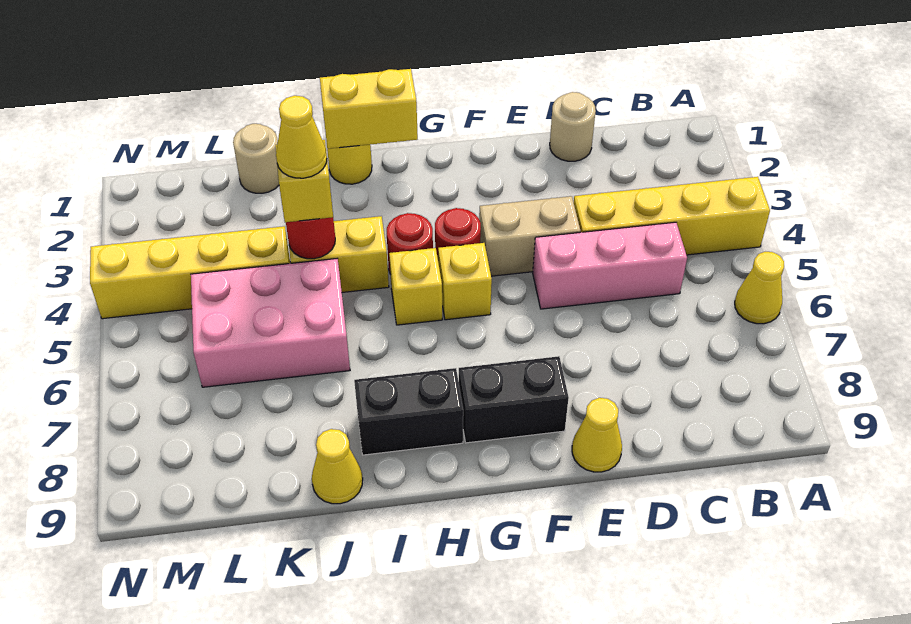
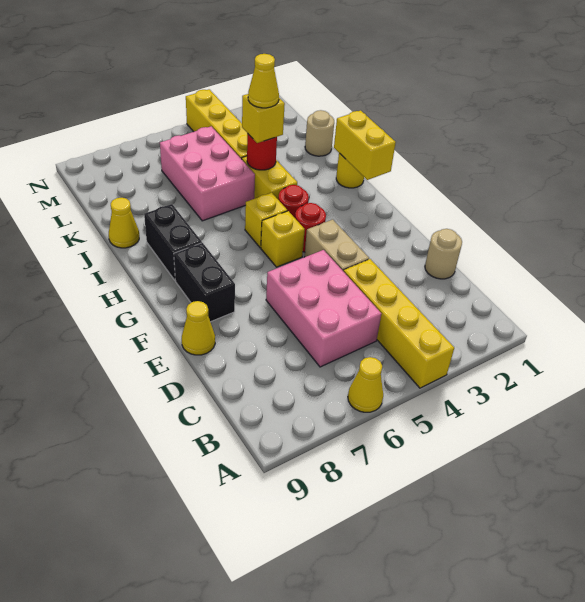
pink brick C5:E5 level 1 -> pink brick C5:E6 level 1

